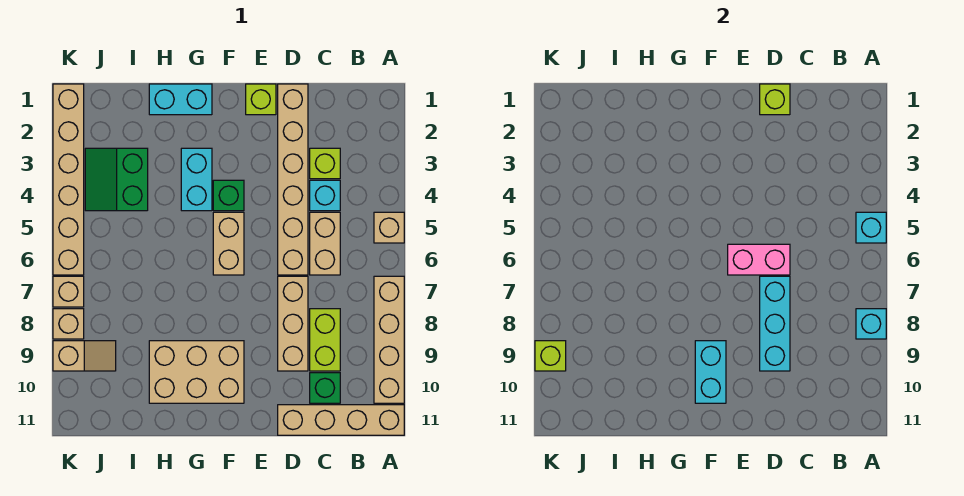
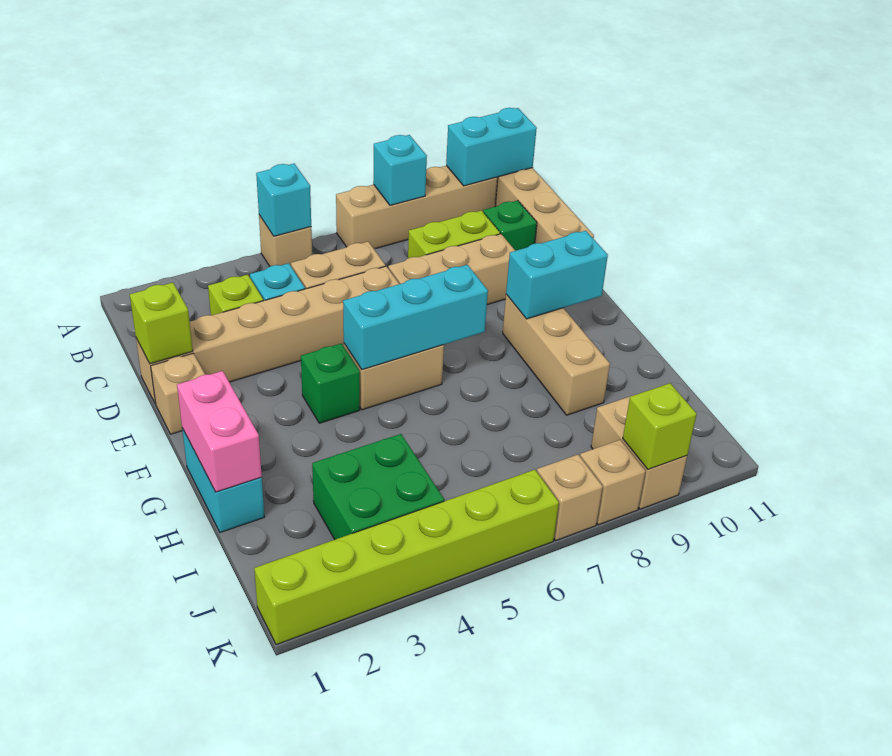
pink brick D6:E6 level 2 -> pink brick G1:H1 level 2
cyan brick D7:D9 level 2 -> cyan brick F5:F7 level 2
lime brick E1 level 1 -> tan brick E1 level 1
tan brick F9:H10 level 1 -> tan brick F9:H9 level 1
cyan brick G3:G4 level 1 -> cyan brick A10:A11 level 2
green slope I3:J4 level 1 top I -> green brick I3:J4 level 1
tan slope J9:K9 level 1 top K -> tan brick J9:K9 level 1
tan brick K1:K6 level 1 -> lime brick K1:K6 level 1

